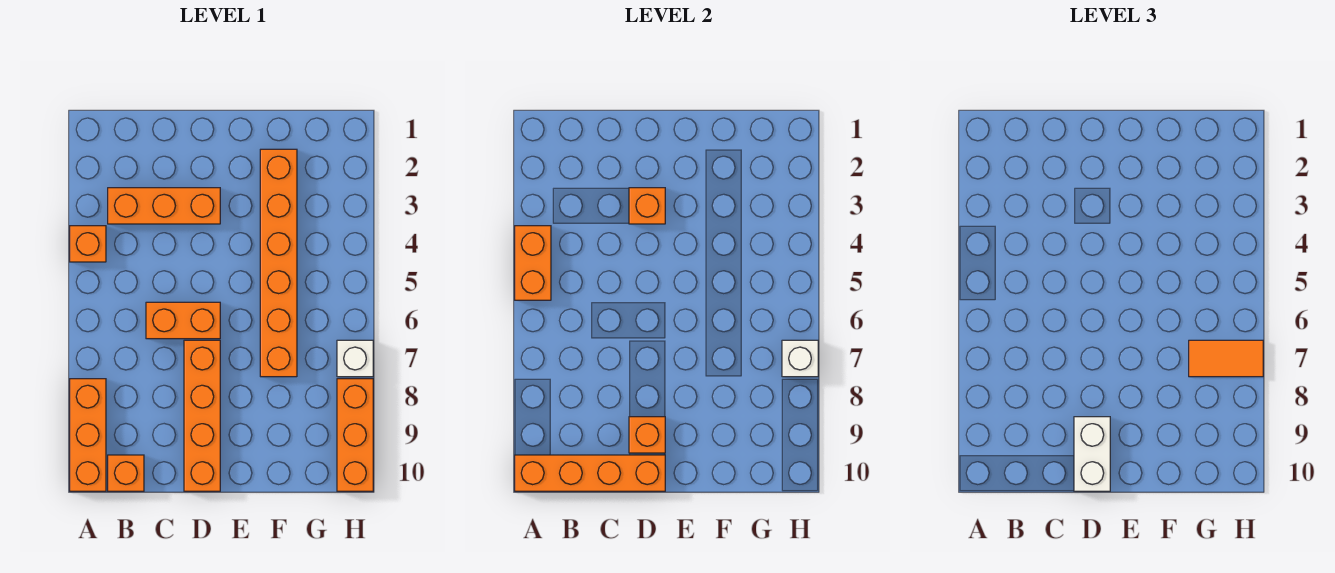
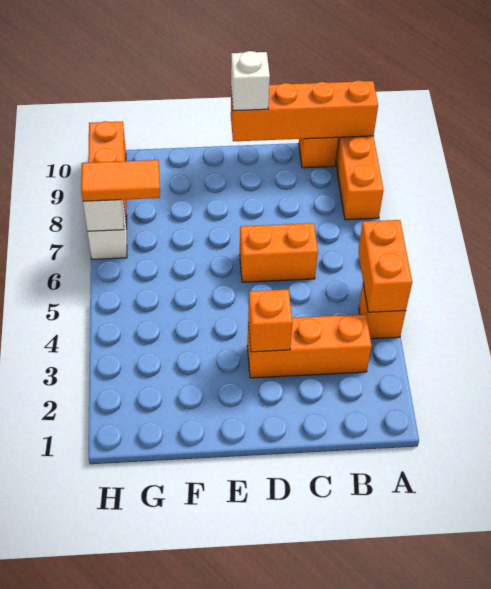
orange brick D7:D10 level 1 -> none
orange brick D9 level 2 -> none
white brick D9:D10 level 3 -> white brick D10 level 3
orange brick F2:F7 level 1 -> none

